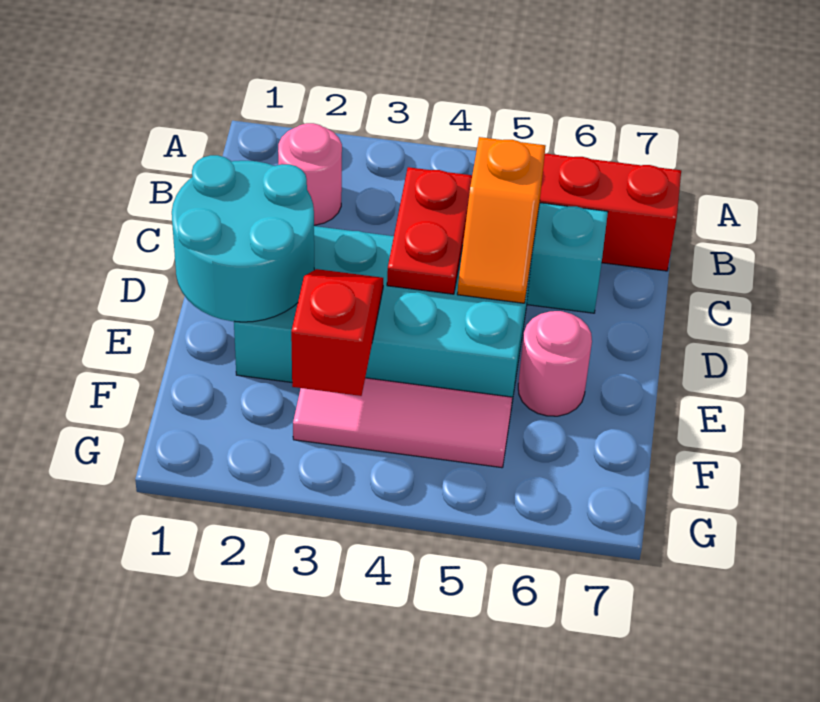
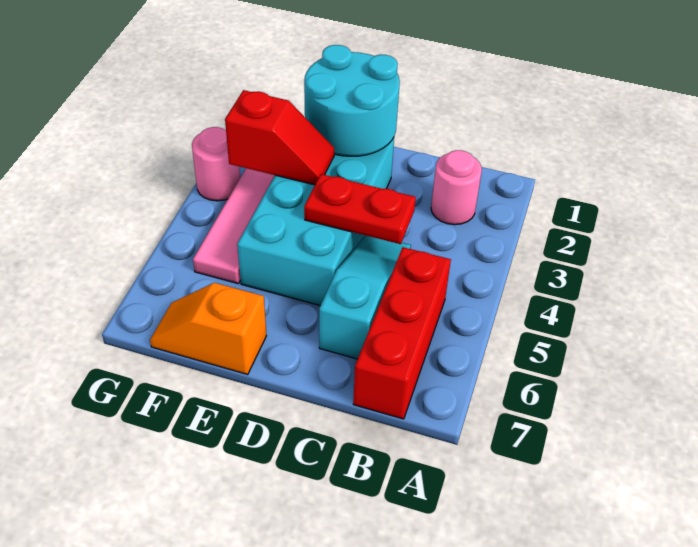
orange slope C5:D5 level 2 top C -> orange slope E7:F7 level 1 top E
pink round brick E6 level 1 -> pink round brick G3 level 1

